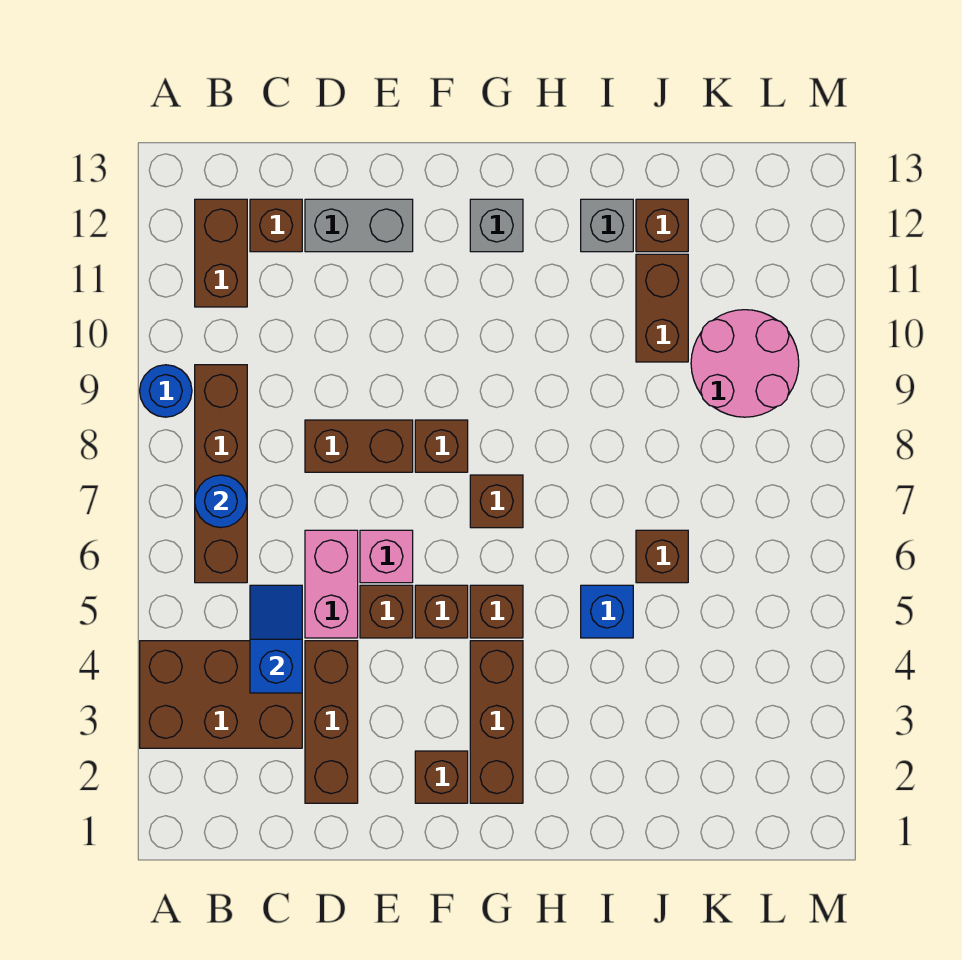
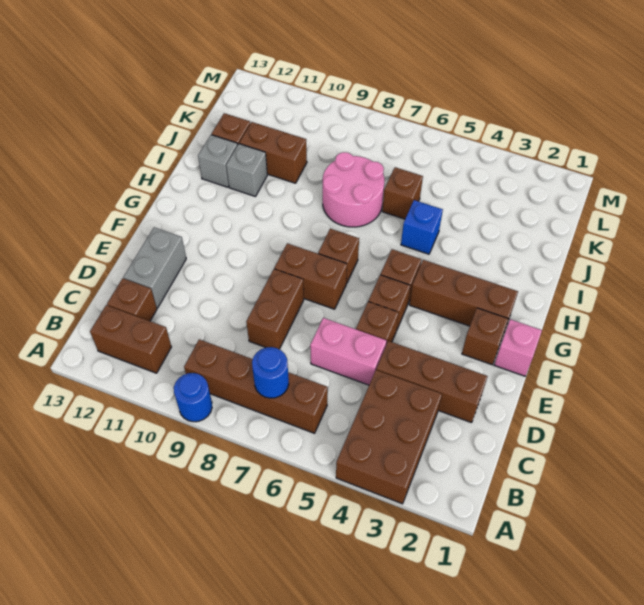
blue slope C4:C5 level 2 top 4 -> none
pink brick E6 level 1 -> pink brick F1 level 1
brown brick F8 level 1 -> brown brick F7:F8 level 1
grey brick G12 level 1 -> grey brick I11 level 1
pink round brick K9:L10 level 1 -> pink round brick I7:J8 level 1

